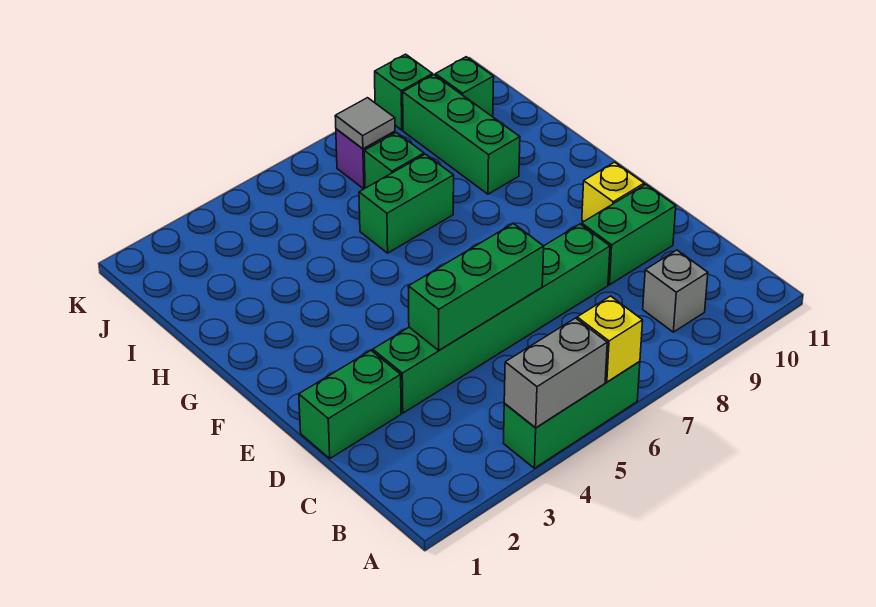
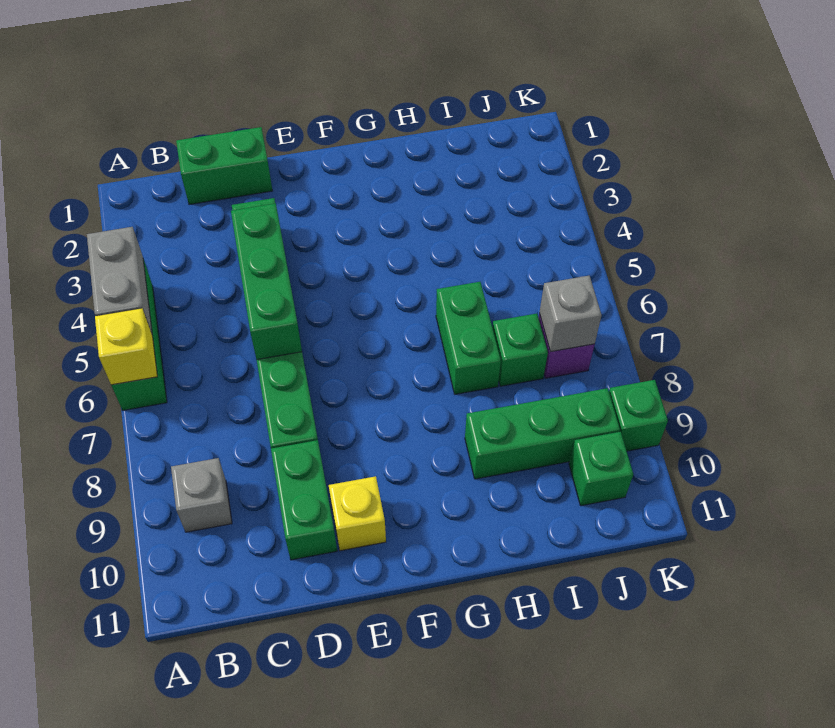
green brick D1:D2 level 1 -> green brick C1:D1 level 1
grey tile J7 level 2 -> grey brick J7 level 2

